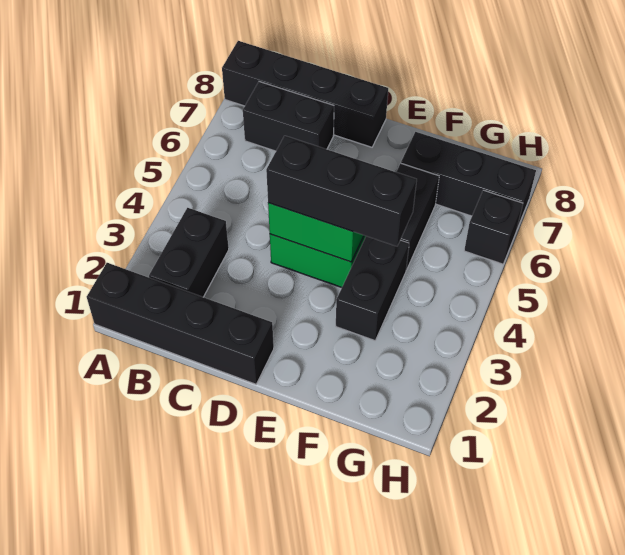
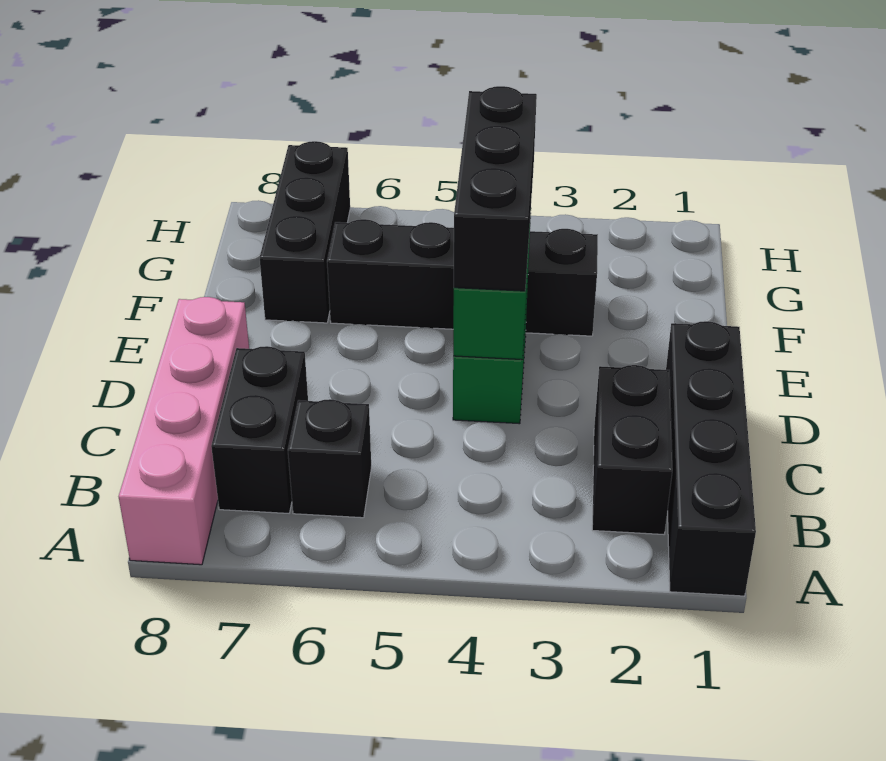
black brick A8:D8 level 1 -> pink brick A8:D8 level 1
black brick B2:B3 level 1 -> black brick B2:C2 level 1
black brick H6 level 1 -> black brick B6 level 1

